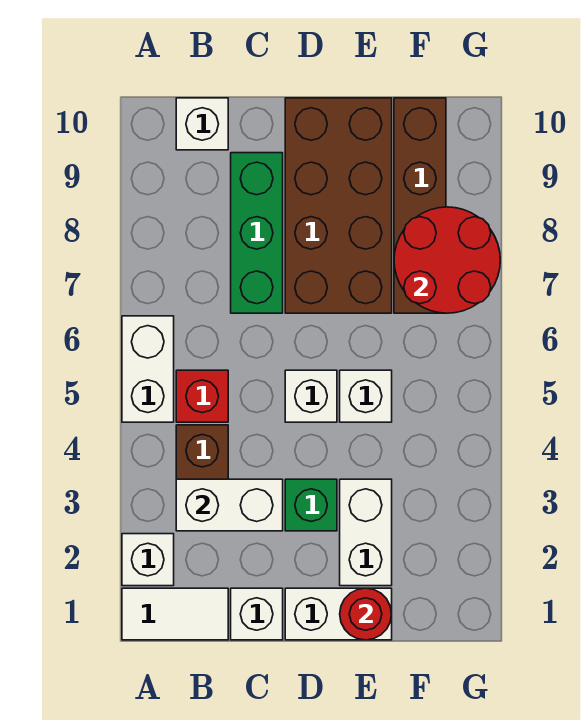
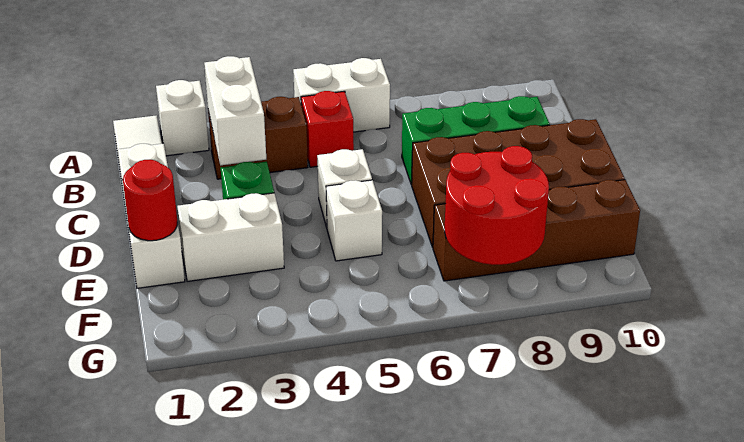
white brick B10 level 1 -> none

